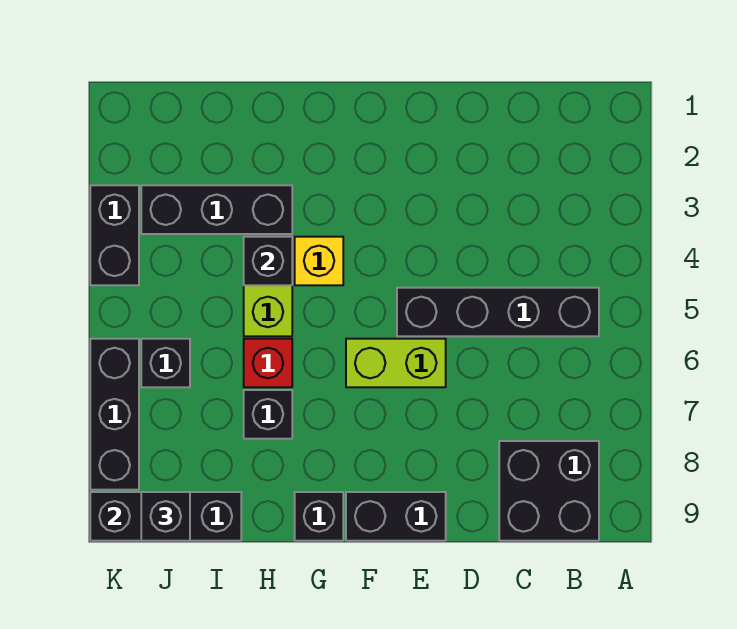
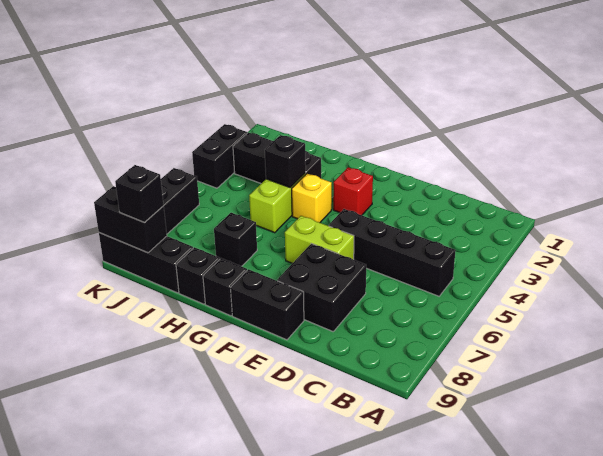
black brick B8:C9 level 1 -> black brick D7:E8 level 1
red brick H6 level 1 -> red brick F3 level 1
black brick J6 level 1 -> black brick H9 level 1

